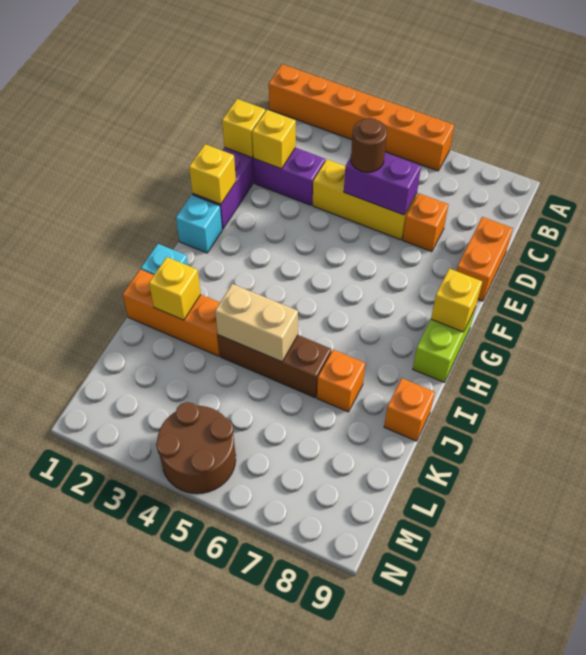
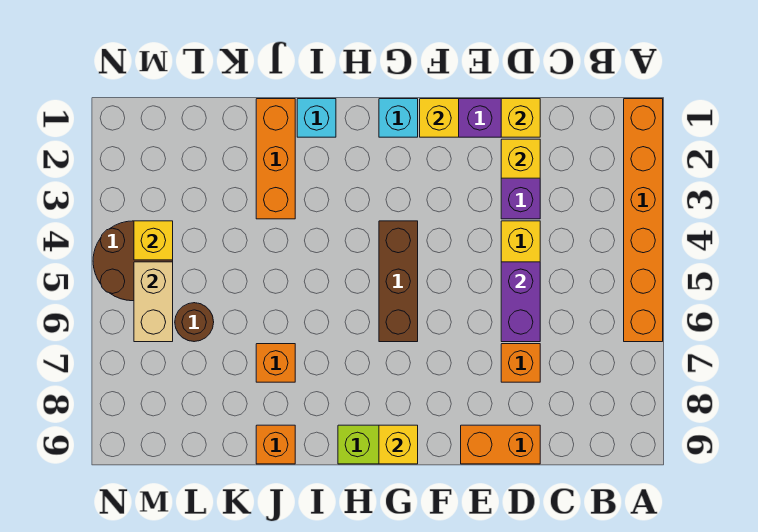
brown round brick D5 level 3 -> brown round brick L6 level 1
yellow brick J2 level 2 -> yellow brick M4 level 2
brown brick J4:J6 level 1 -> brown brick G4:G6 level 1
tan brick J4:J5 level 2 -> tan brick M5:M6 level 2

